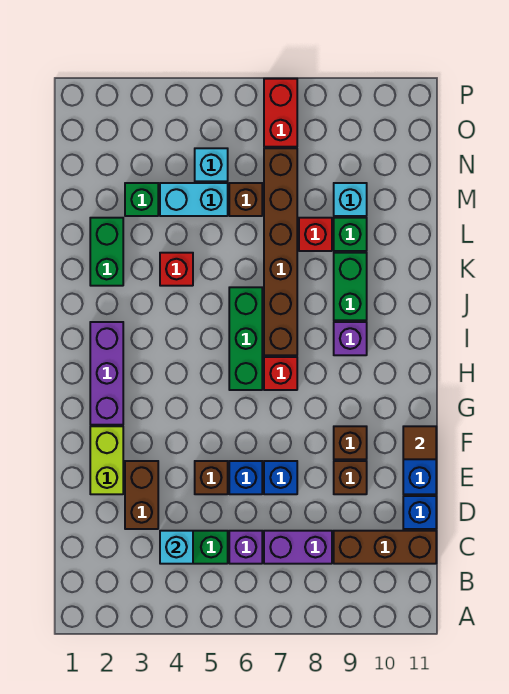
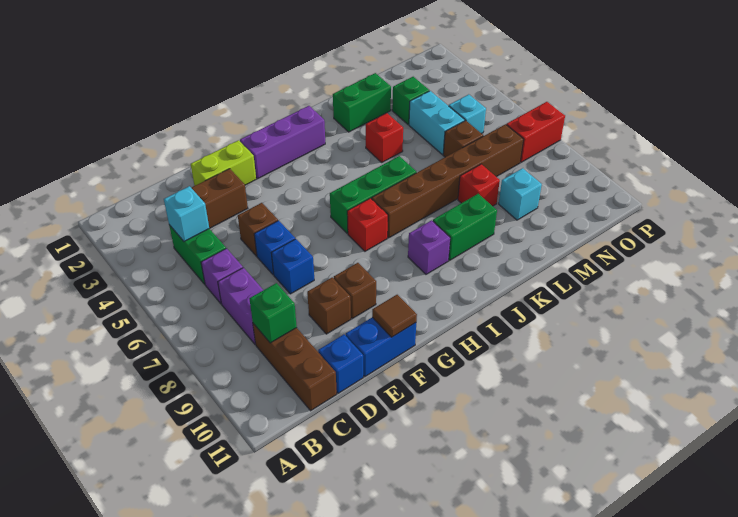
green brick L9 level 1 -> green brick C9 level 2

